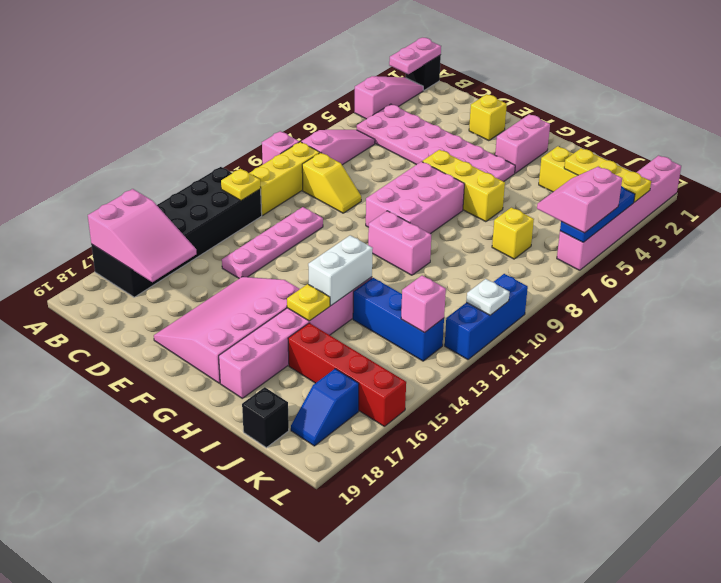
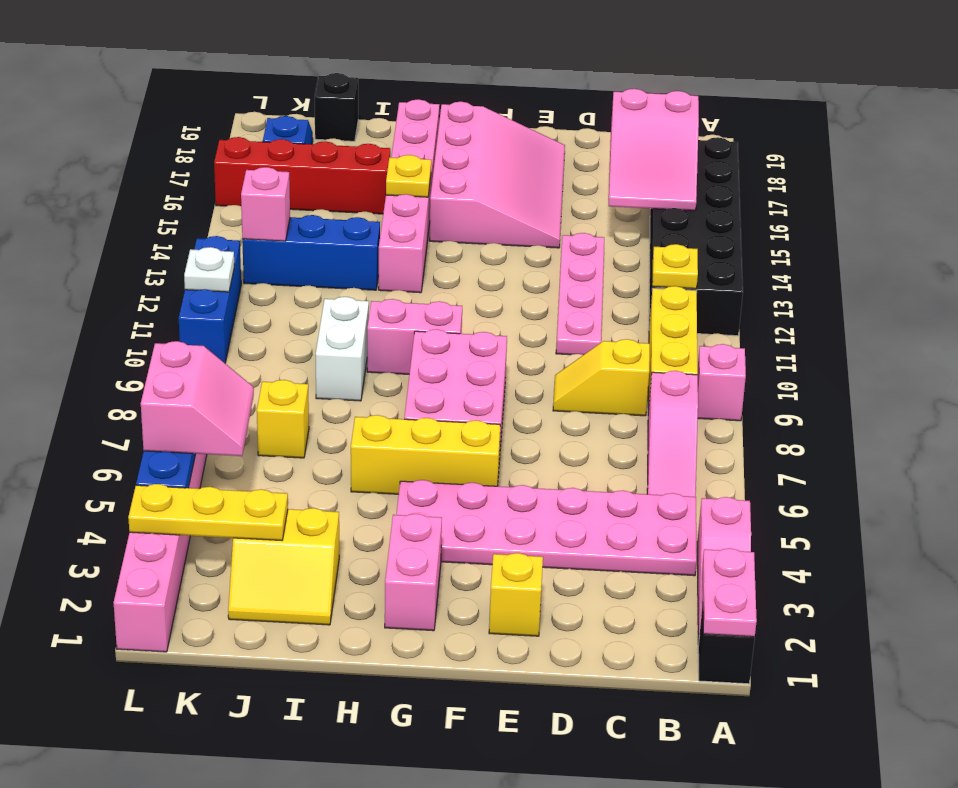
pink slope A16:C17 level 2 top A -> pink slope B15:C17 level 2 top 17
white brick H13:H14 level 2 -> white brick I9:I10 level 1

